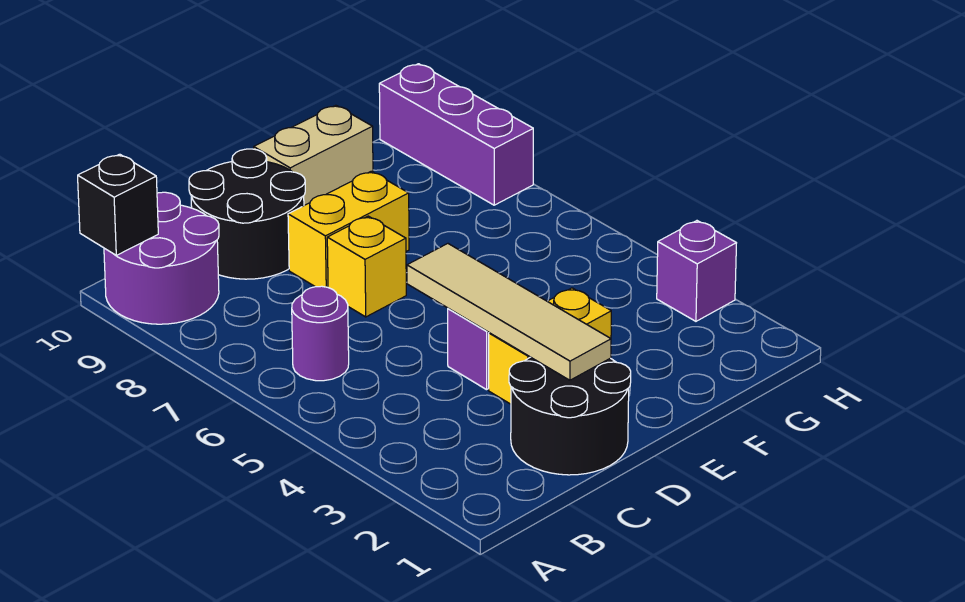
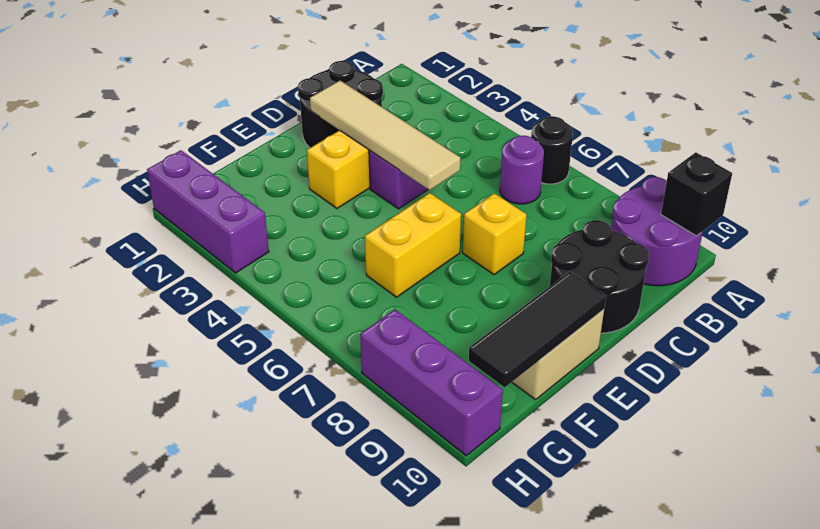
none -> black round brick A6 level 1
yellow brick D8:E8 level 1 -> yellow brick E6:F6 level 1
none -> black tile E10:G10 level 2
purple brick H3 level 1 -> purple brick H1:H3 level 1

